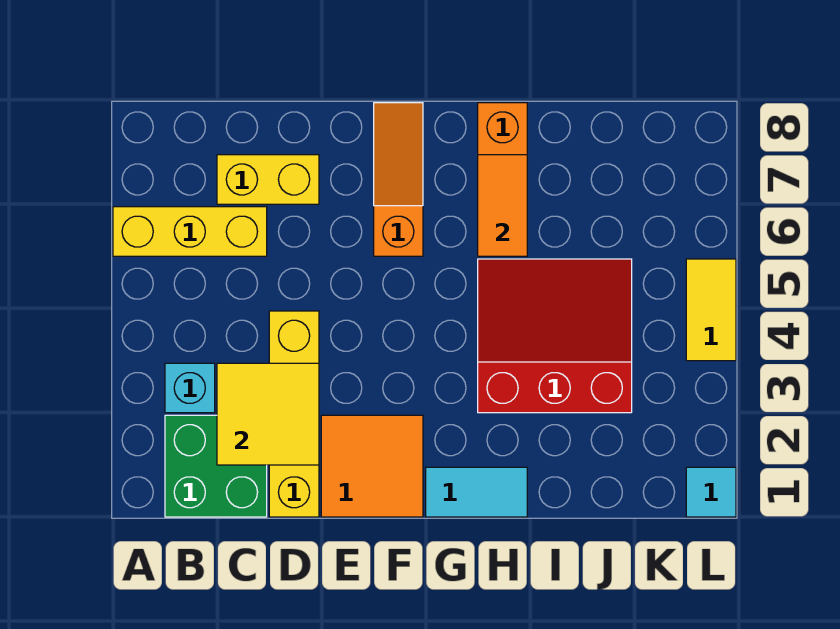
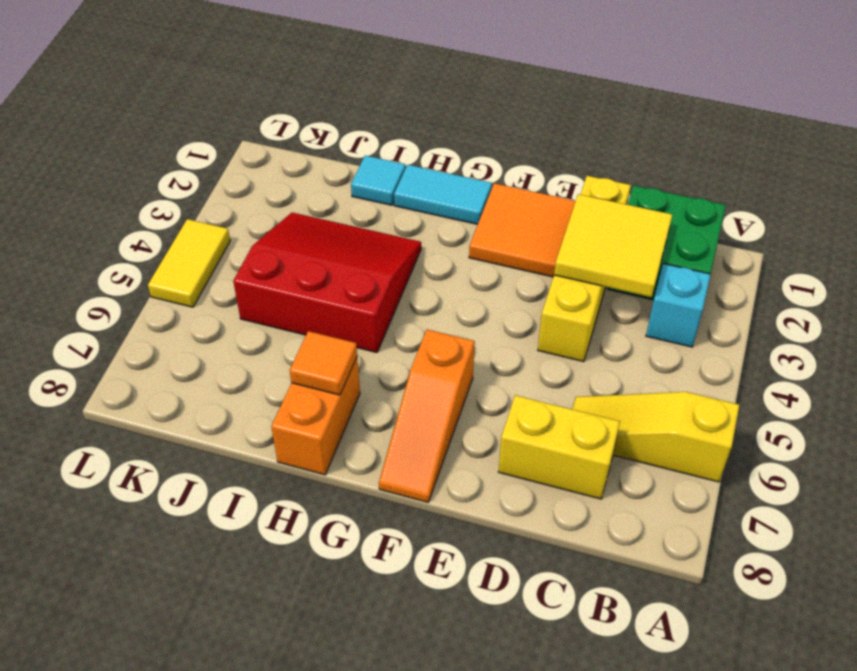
yellow brick A6:C6 level 1 -> yellow slope A6:C6 level 1 top A
red slope H3:J5 level 1 top 3 -> red slope H3:J5 level 1 top 5
orange tile H6:H7 level 2 -> orange tile H7 level 2
cyan tile L1 level 1 -> cyan tile I1 level 1

